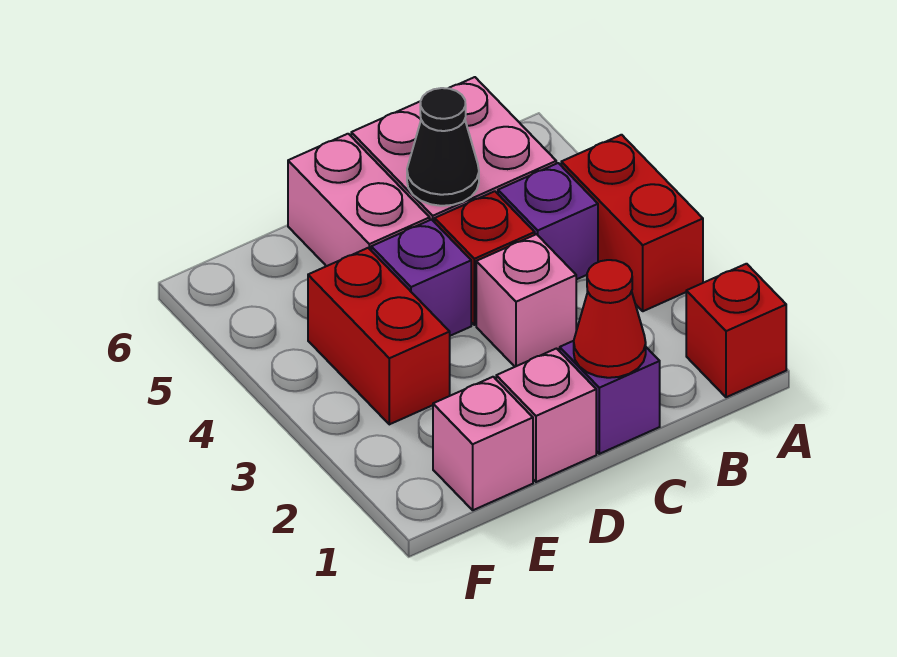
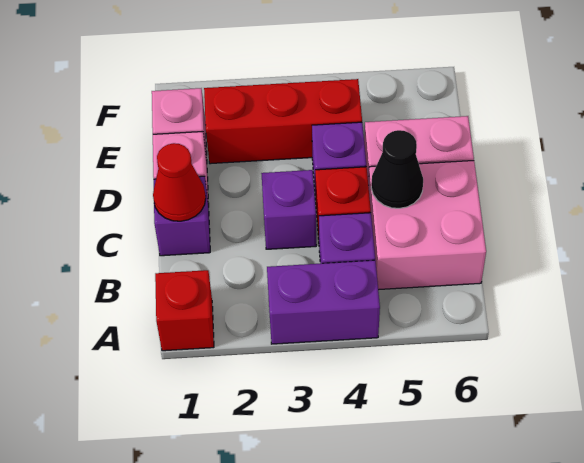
red brick A3:A4 level 1 -> purple brick A3:A4 level 1
pink brick C3 level 1 -> purple brick C3 level 1
red brick E3:E4 level 1 -> red brick E2:E4 level 1

